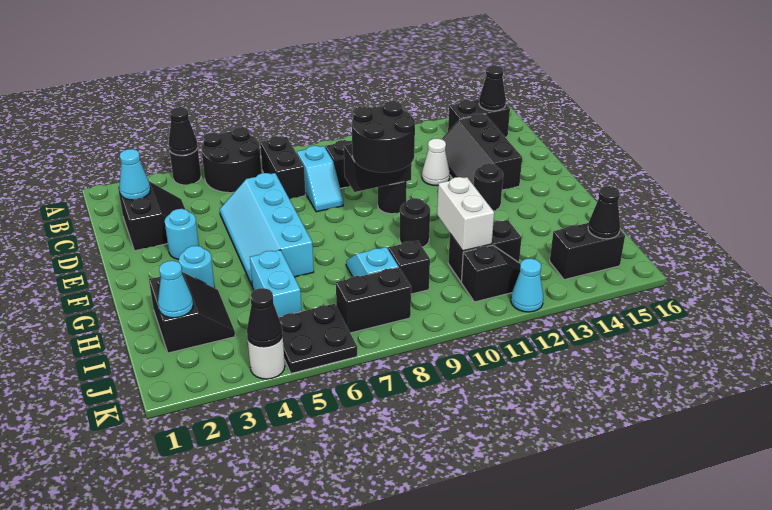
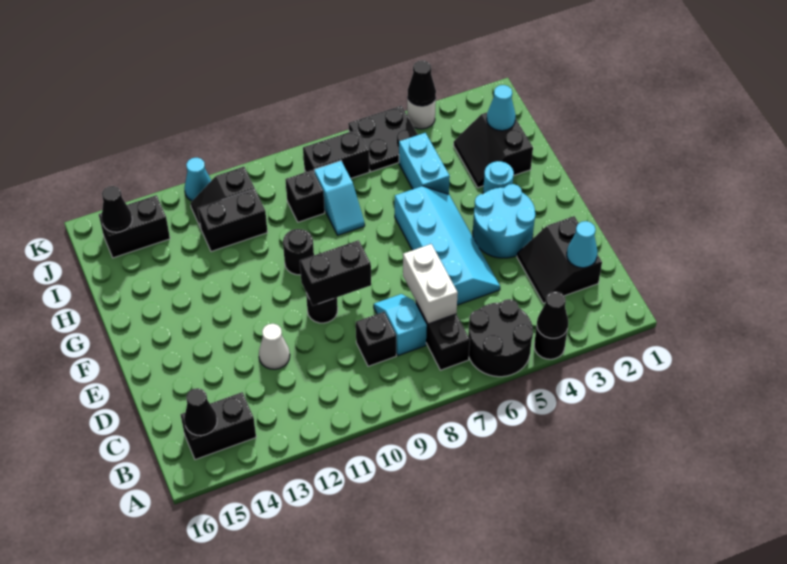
black slope C13:E14 level 1 top 14 -> none
cyan round brick E3 level 1 -> cyan round brick E3:F4 level 1
black round brick E9:F10 level 3 -> none
black round brick F13 level 1 -> none
white brick H11:I11 level 2 -> white brick C7:D7 level 2

